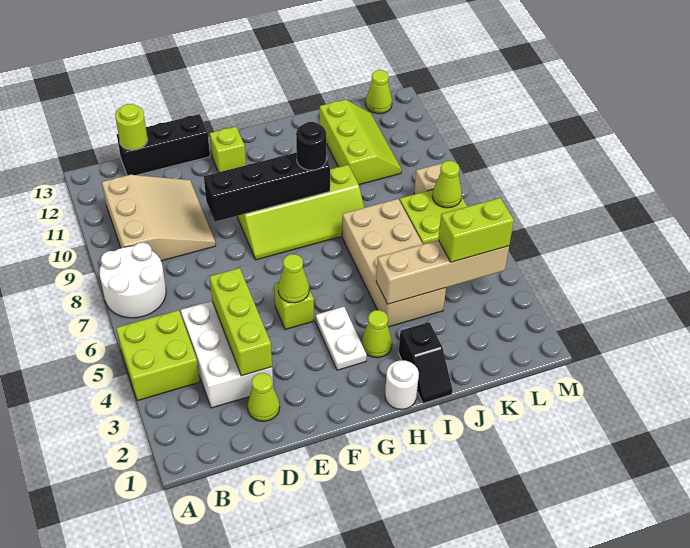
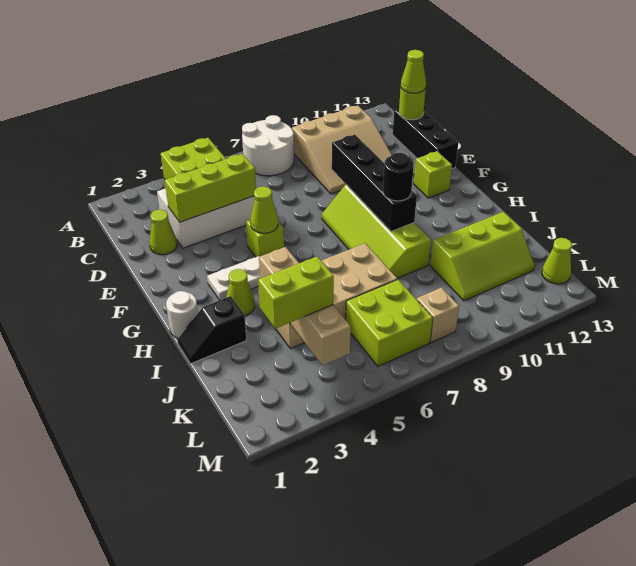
lime brick K4:L4 level 3 -> lime brick K3:K4 level 3
lime cone L7 level 2 -> lime cone C13 level 3

